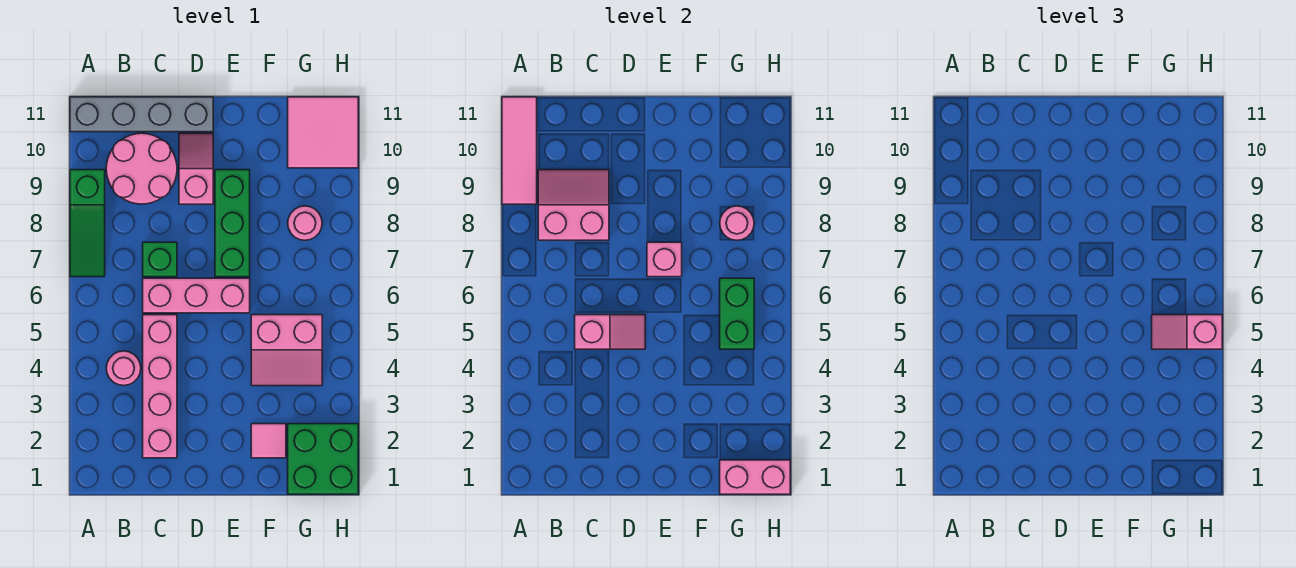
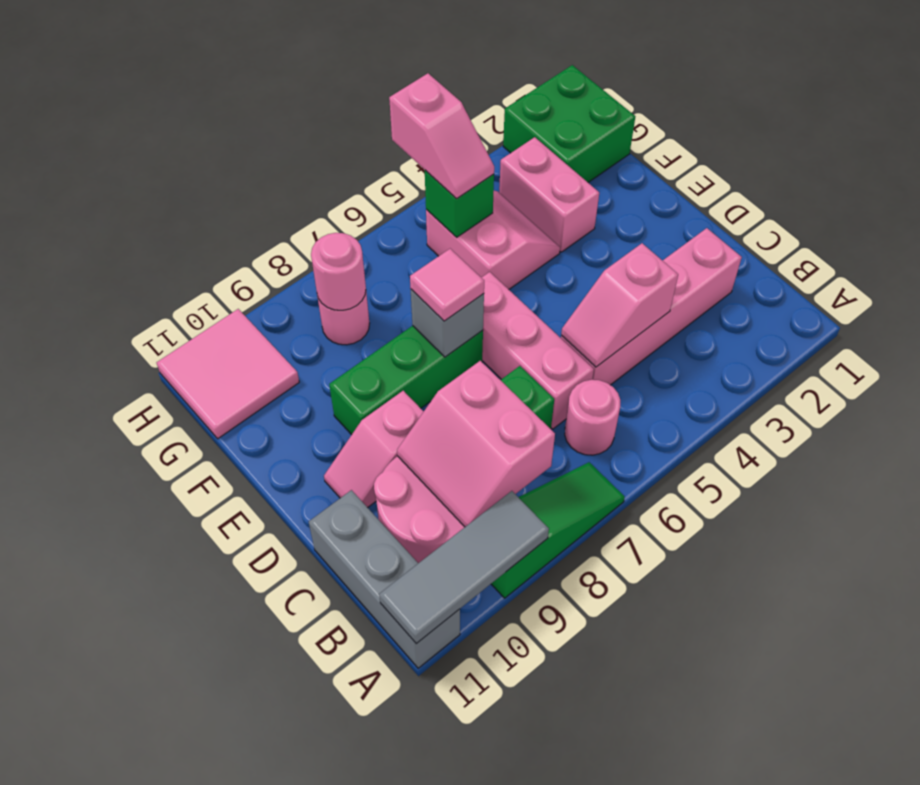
pink tile A9:A11 level 2 -> grey tile A9:A11 level 2
grey brick A11:D11 level 1 -> grey brick A11:C11 level 1
pink round brick B4 level 1 -> pink round brick B6 level 1
pink slope C5:D5 level 2 top C -> pink slope C4:C5 level 2 top 4
pink brick E7 level 2 -> grey brick E7 level 2
pink tile F2 level 1 -> pink tile E7 level 3
pink brick G1:H1 level 2 -> pink brick F3:G3 level 1
green brick G5:G6 level 2 -> green brick G5 level 2

